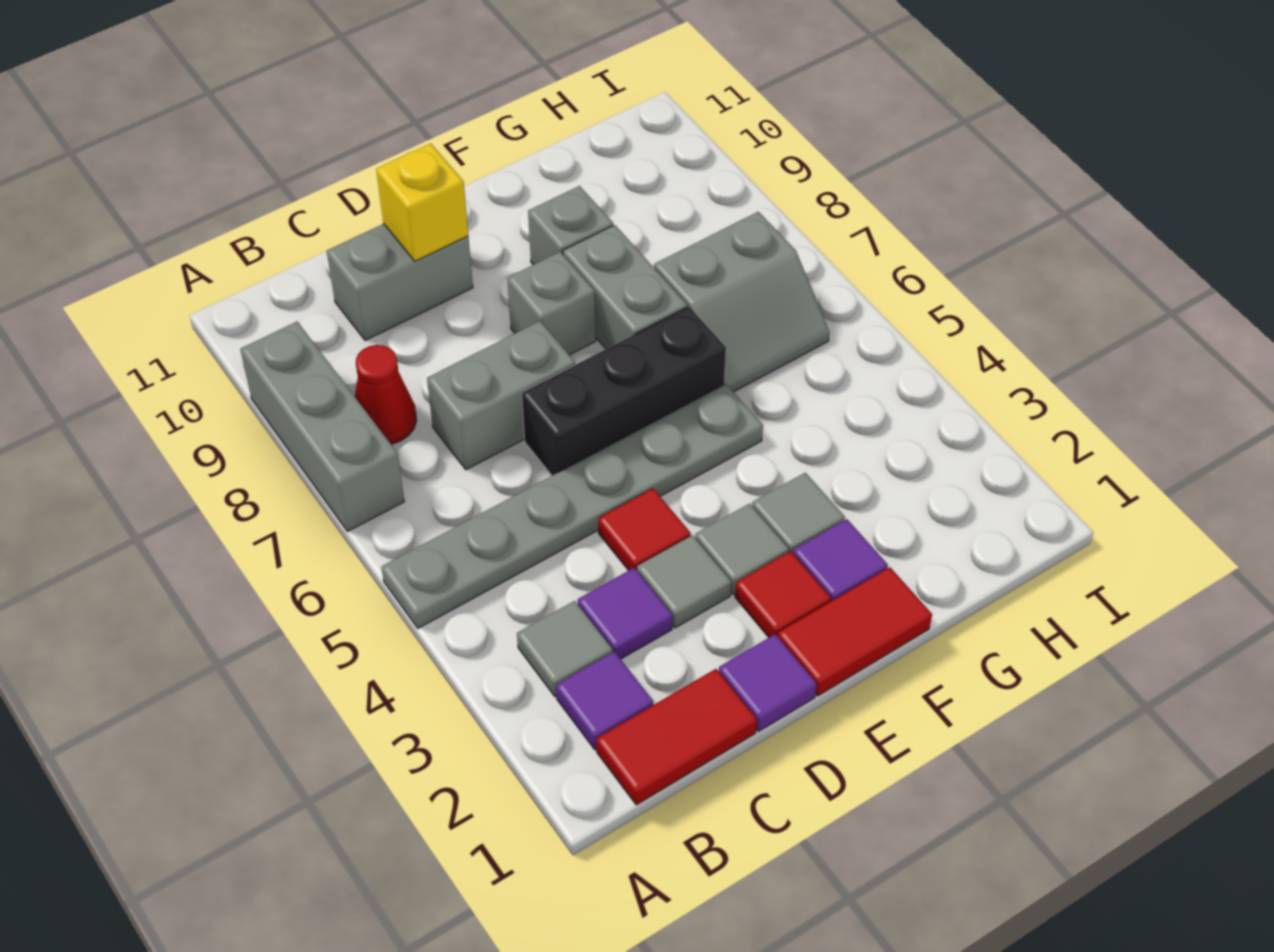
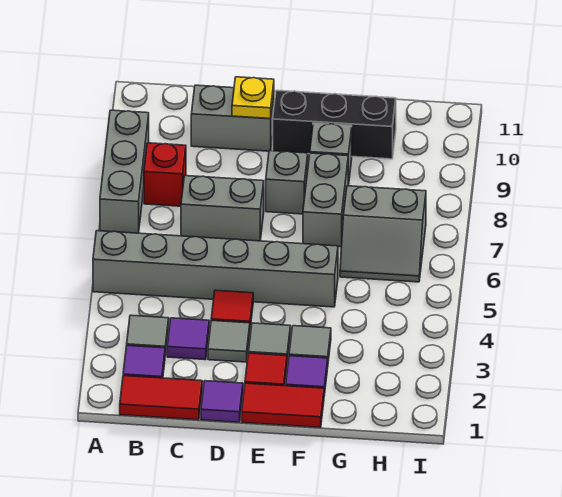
grey plate A5:F5 level 1 -> grey brick A5:F5 level 1
red cone B8 level 1 -> red brick B8 level 1
black brick D6:F6 level 1 -> black brick E10:G10 level 1
yellow brick D10 level 2 -> yellow plate D10 level 2

